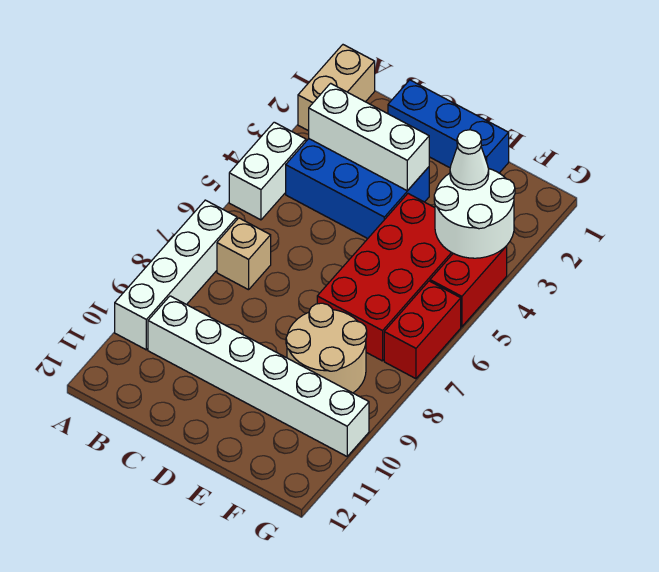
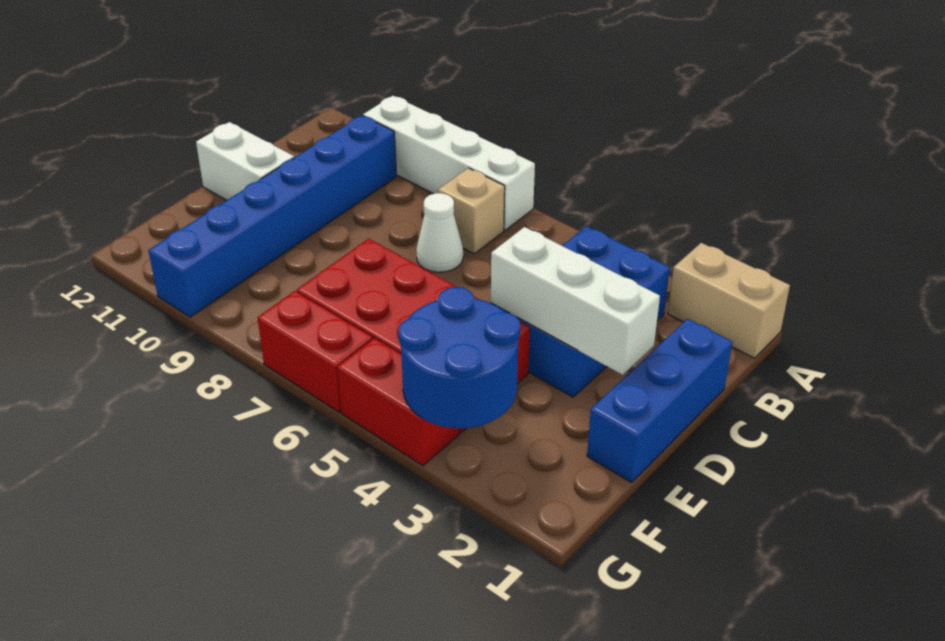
white brick A4:A5 level 1 -> white brick D11:D12 level 1
white brick B3:D3 level 2 -> white brick D2:D4 level 2
white brick B10:G10 level 1 -> blue brick B10:G10 level 1
tan round brick E8:F9 level 1 -> none
white round brick F3:G4 level 2 -> blue round brick F3:G4 level 2
white cone F3 level 3 -> white cone C7 level 1

